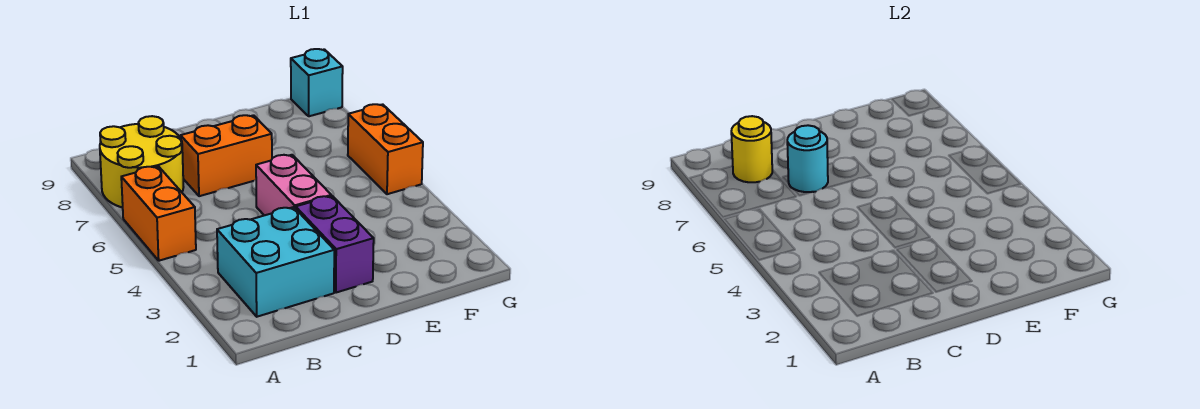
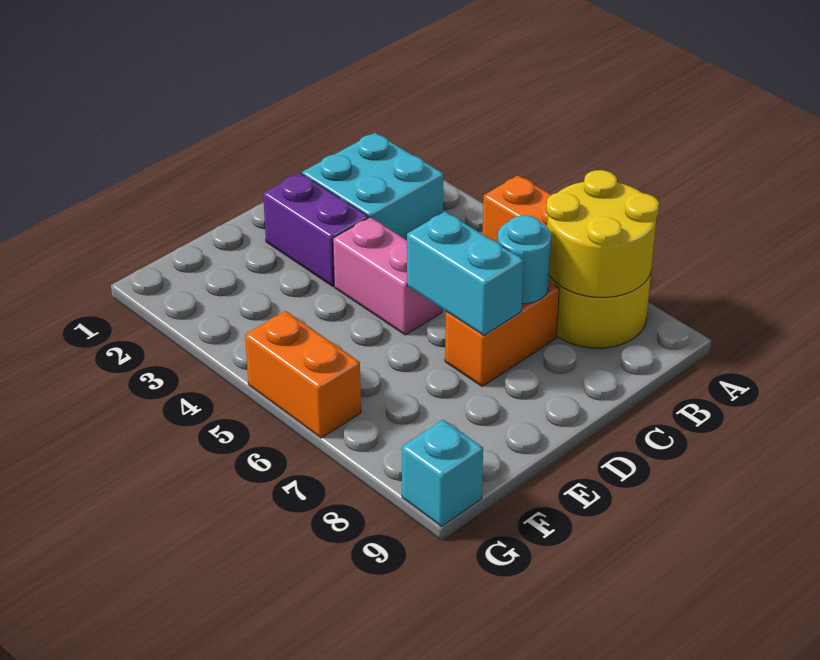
yellow round brick B8 level 2 -> yellow round brick A7:B8 level 2
none -> cyan brick D6:D7 level 2

